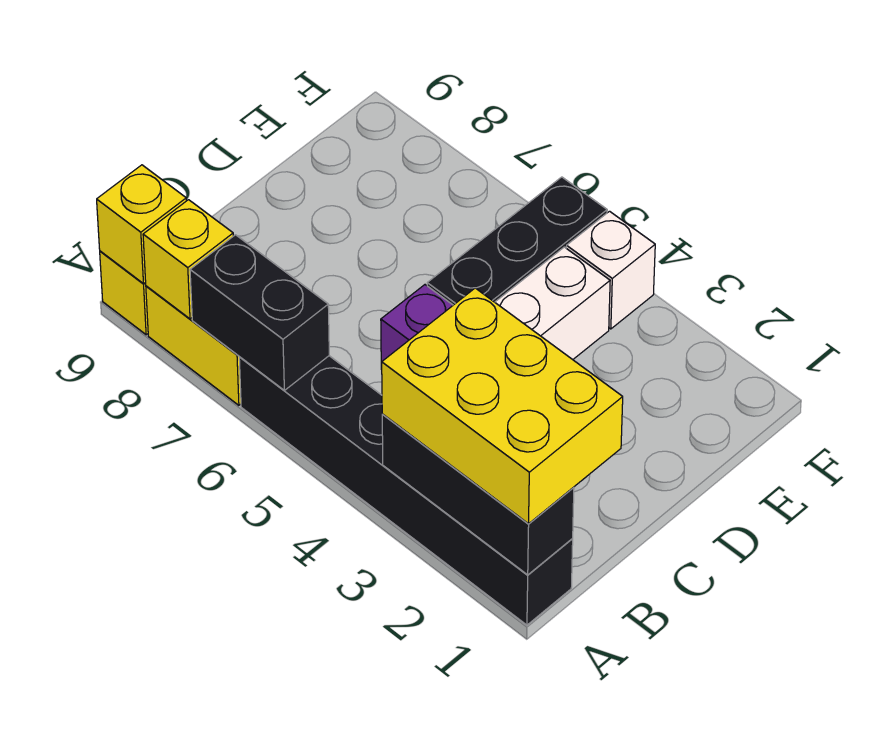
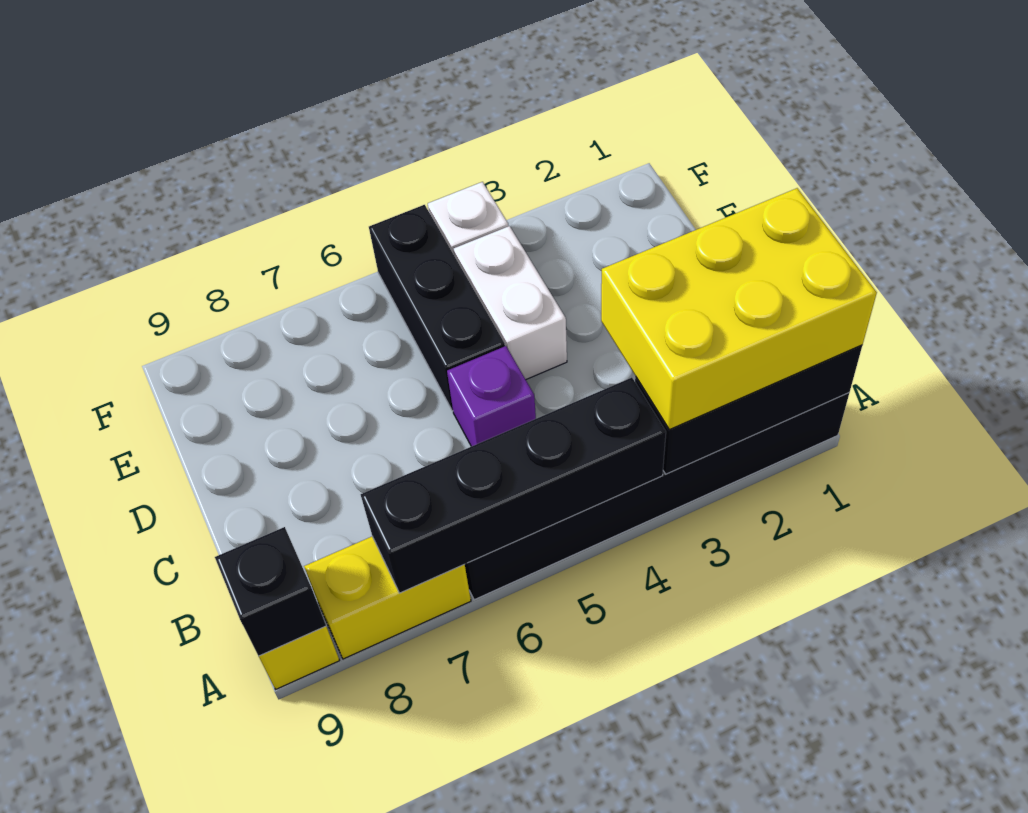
black brick A6:A7 level 2 -> black brick A4:A7 level 2
yellow brick A8 level 2 -> none
yellow brick A9 level 2 -> black brick A9 level 2

